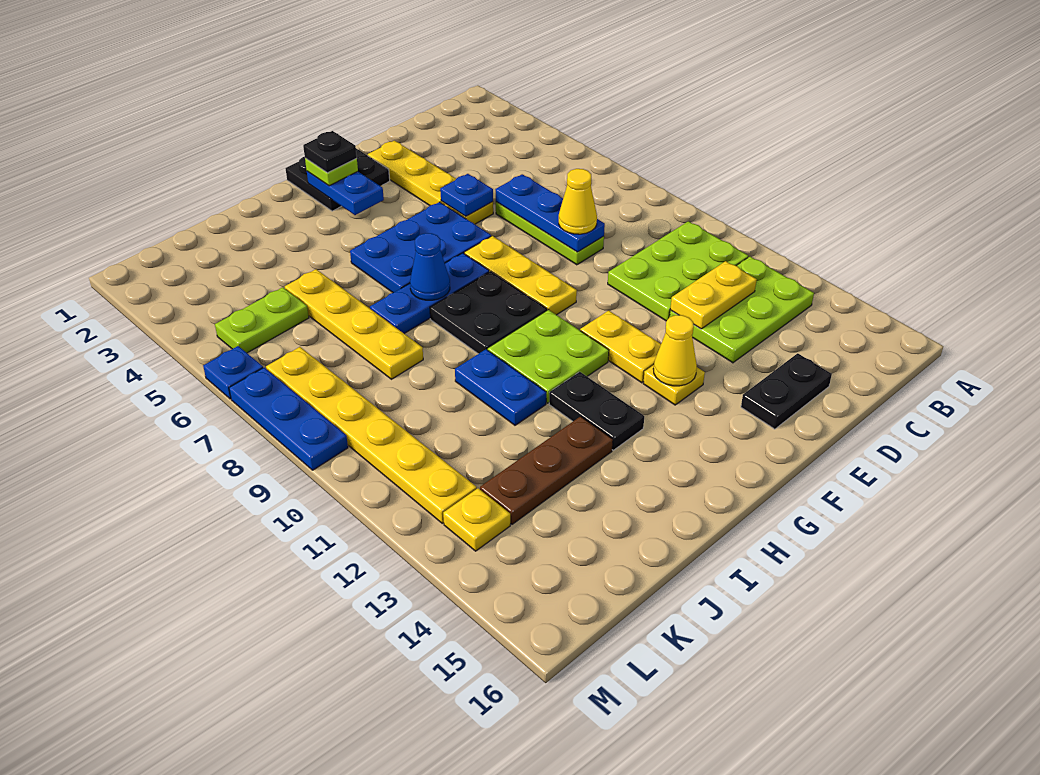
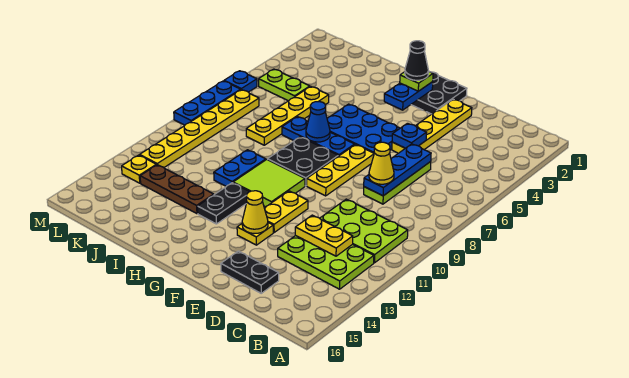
black plate G2 level 4 -> black cone G2 level 4
lime plate G10:H11 level 1 -> lime tile G10:H11 level 1

